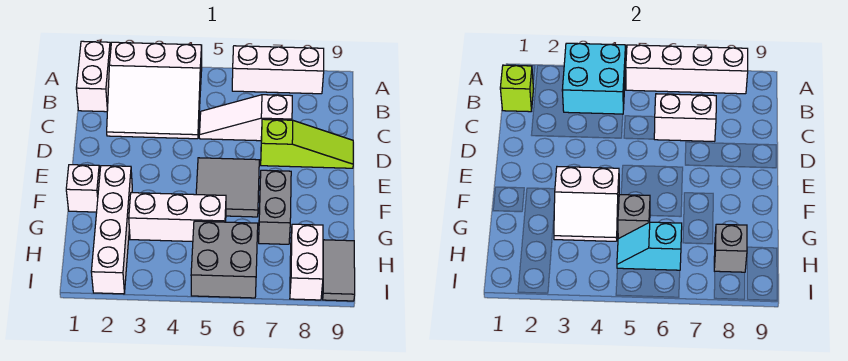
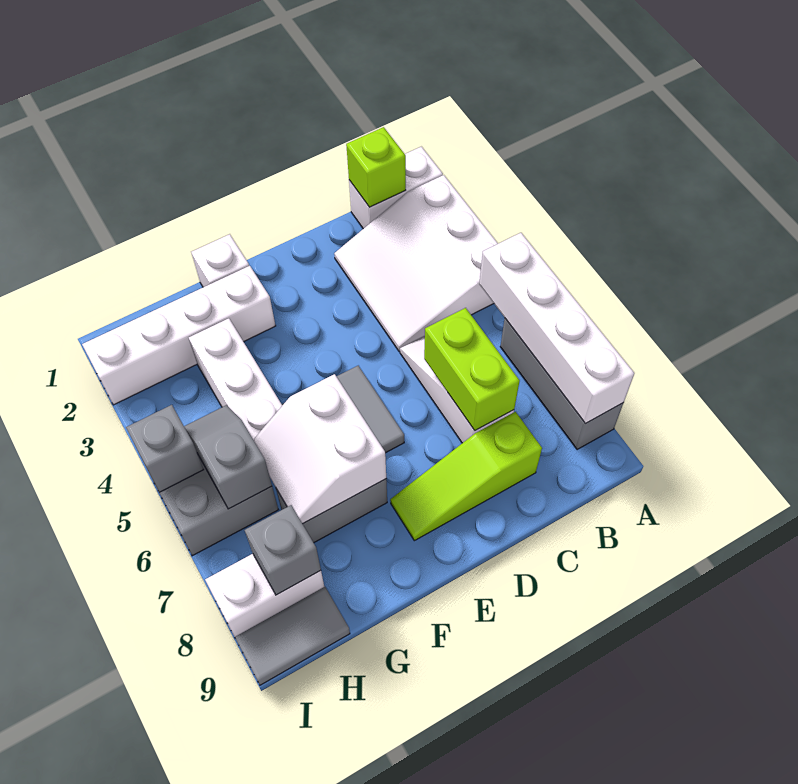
cyan brick A3:B4 level 2 -> none
white brick A6:A8 level 1 -> grey brick A6:A8 level 1
white brick C6:C7 level 2 -> lime brick C6:C7 level 2
lime slope D7:D9 level 1 top 7 -> lime slope C8:E8 level 1 top C
white slope F3:G4 level 2 top F -> white slope F6:G7 level 2 top F
grey brick G5 level 2 -> grey brick I5 level 2
cyan slope H5:H6 level 2 top 6 -> grey slope H5:H6 level 2 top 6

